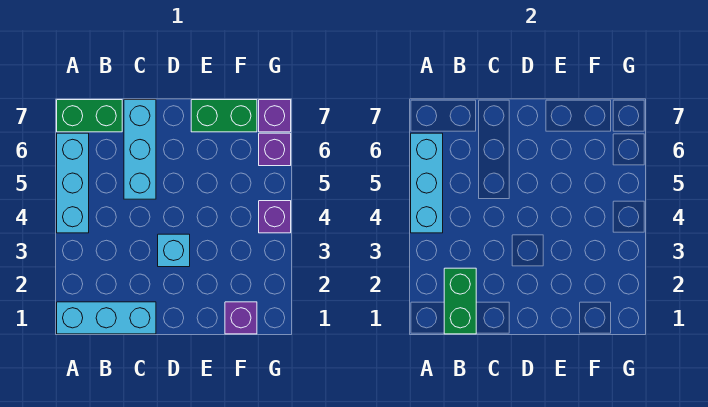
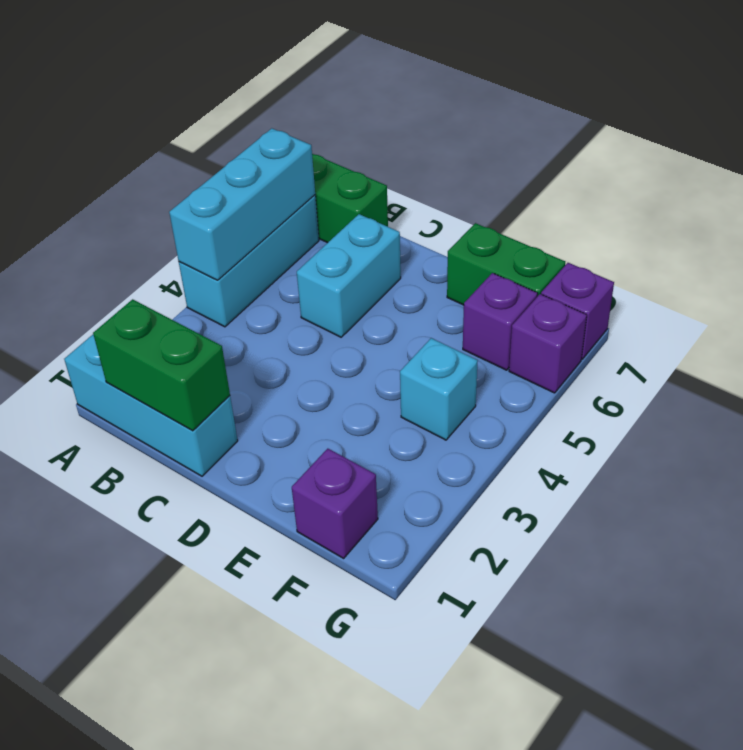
green brick B1:B2 level 2 -> green brick B1:C1 level 2
cyan brick C5:C7 level 1 -> cyan brick C5:C6 level 1
cyan brick D3 level 1 -> cyan brick F4 level 1
purple brick G4 level 1 -> purple brick F6 level 1

